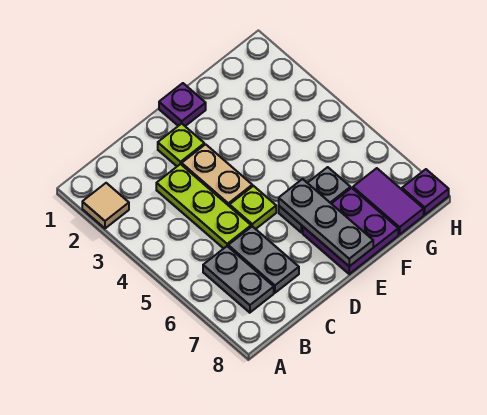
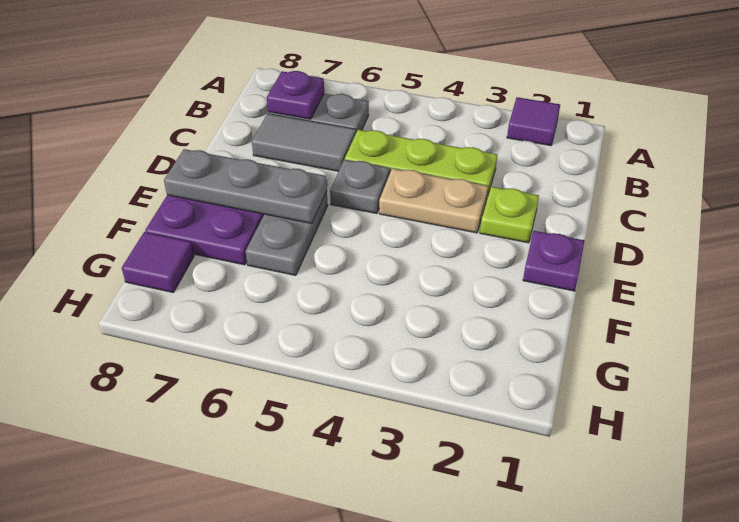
tan tile A2 level 1 -> purple tile A2 level 1
grey plate C6:C7 level 1 -> grey tile C6:C7 level 1
lime plate D5 level 1 -> grey plate D5 level 1
purple tile G7:G8 level 1 -> purple tile G8 level 1
purple plate H8 level 1 -> purple plate B7 level 2

